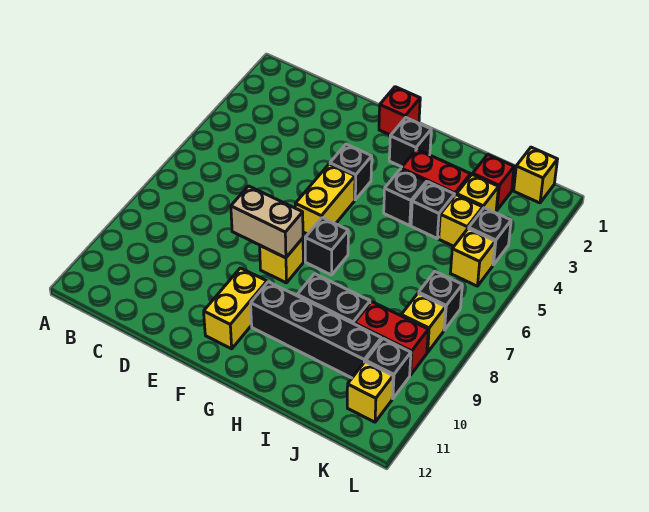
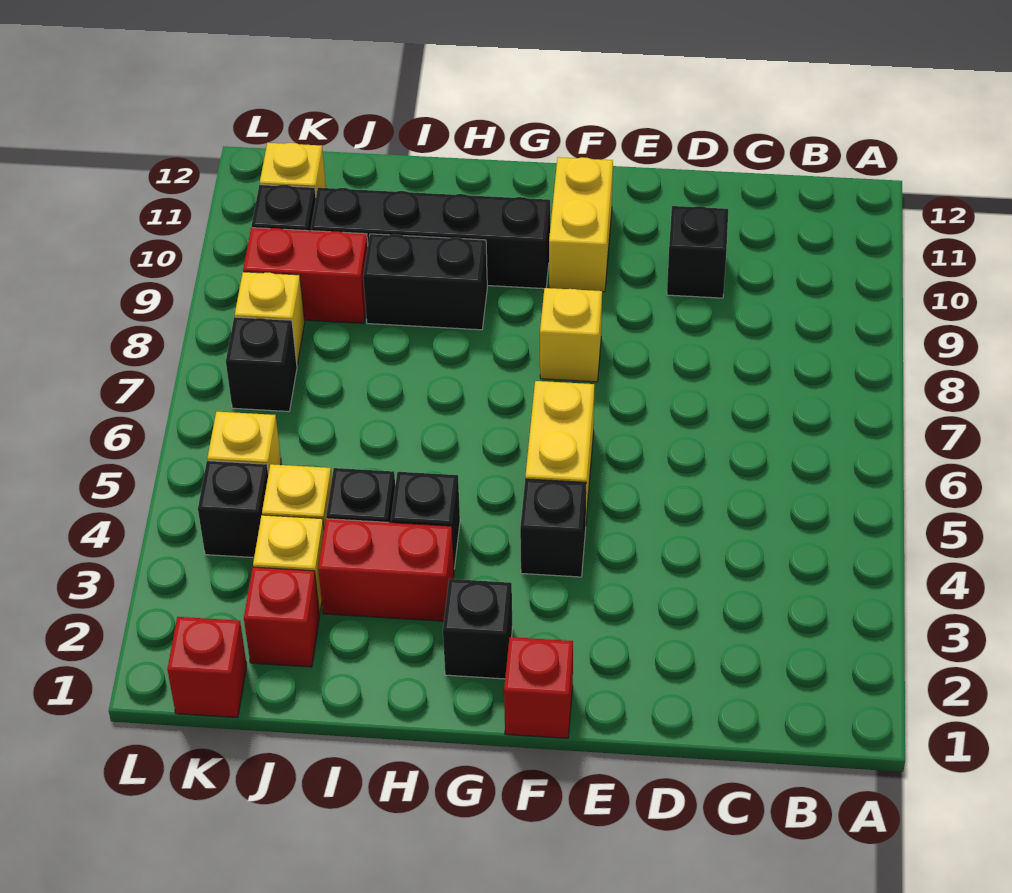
tan brick E8:F8 level 2 -> none
black brick G7 level 1 -> black brick D10 level 1
yellow brick K1 level 1 -> red brick K1 level 1

